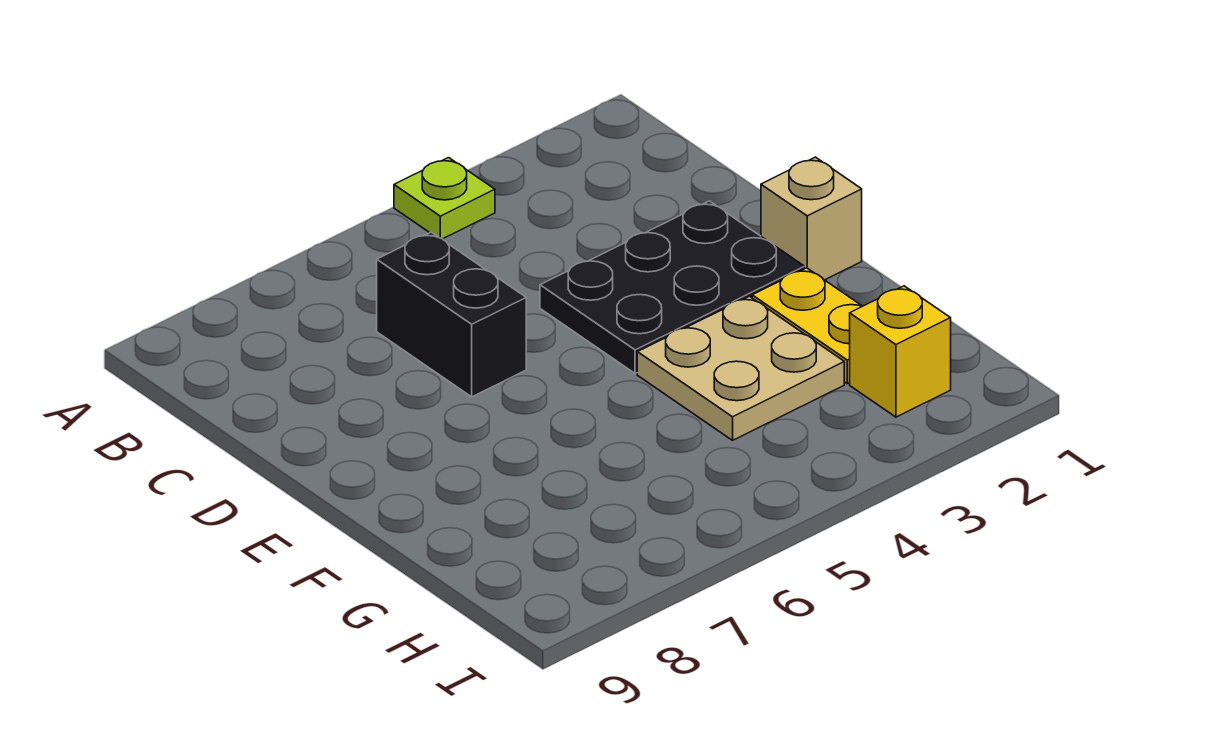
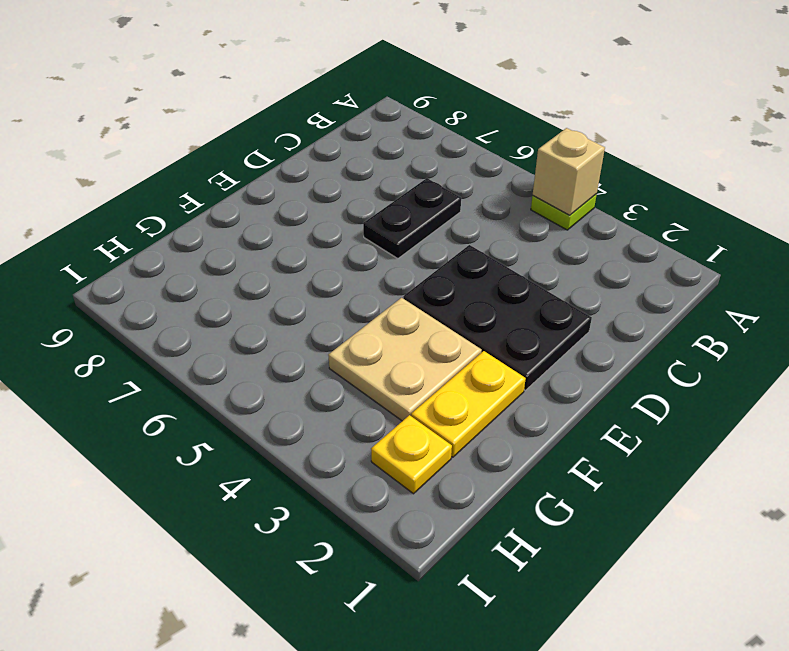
black brick C6:D6 level 1 -> black plate C6:D6 level 1
tan brick E1 level 1 -> tan brick A4 level 2
yellow brick H2 level 1 -> yellow plate H2 level 1

